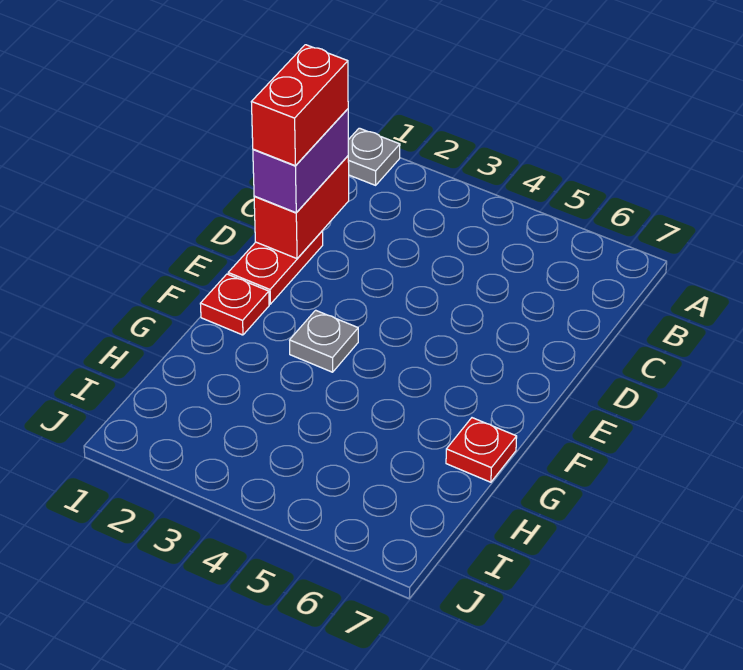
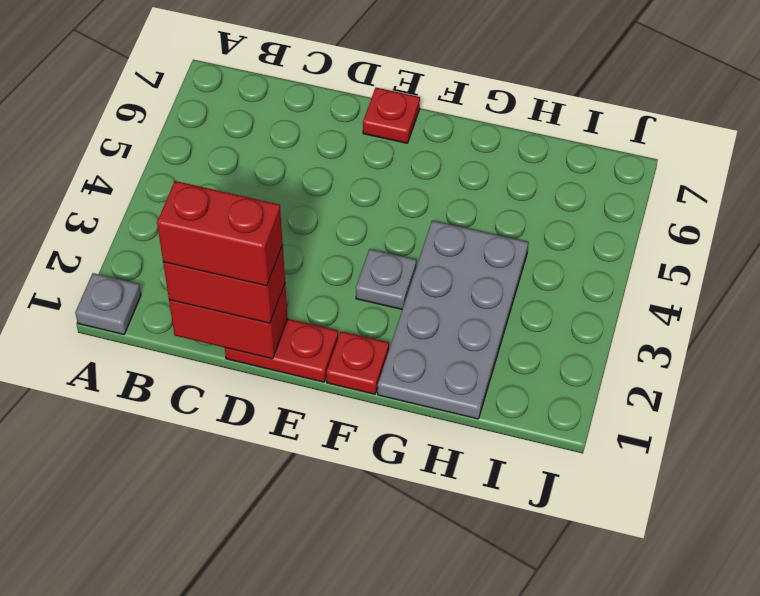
purple brick C1:D1 level 3 -> red brick C1:D1 level 3
none -> grey plate G1:H4 level 1
red plate G7 level 1 -> red plate E7 level 1

